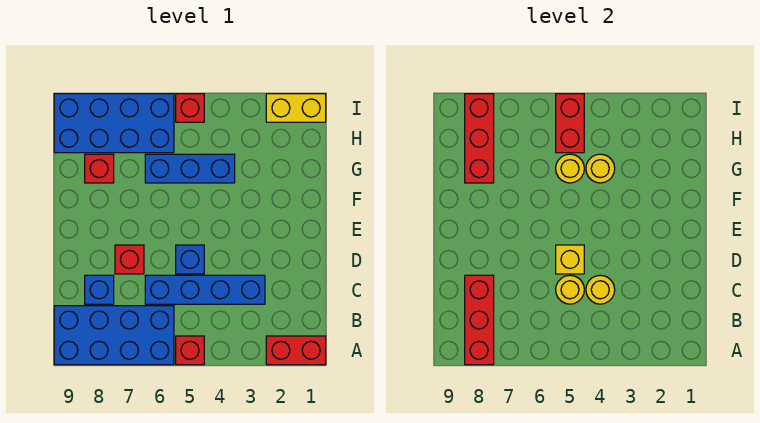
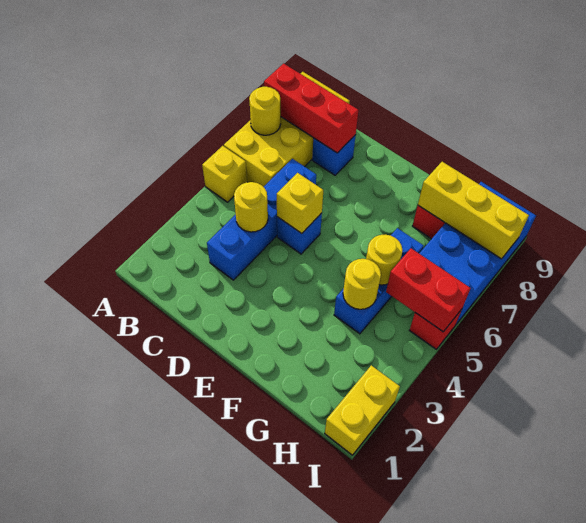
red brick A1:A2 level 1 -> none
red brick A5 level 1 -> yellow brick A5 level 1
blue brick A6:B9 level 1 -> yellow brick A6:B9 level 1
yellow round brick C5 level 2 -> yellow round brick A7 level 2
red brick D7 level 1 -> none
red brick G8:I8 level 2 -> yellow brick G8:I8 level 2

